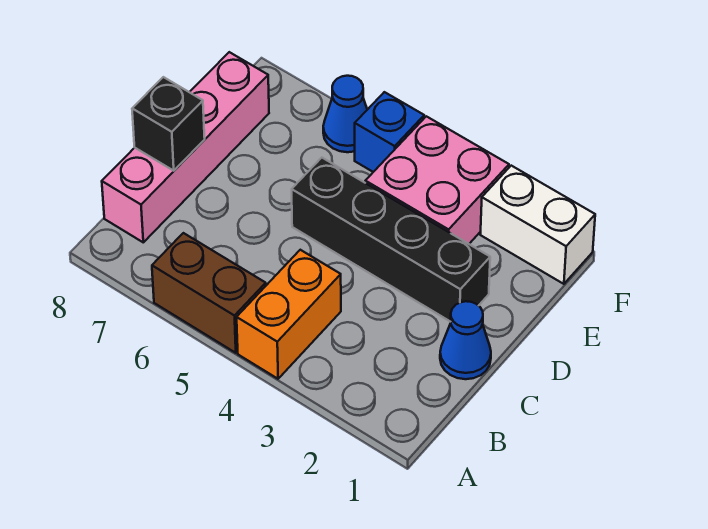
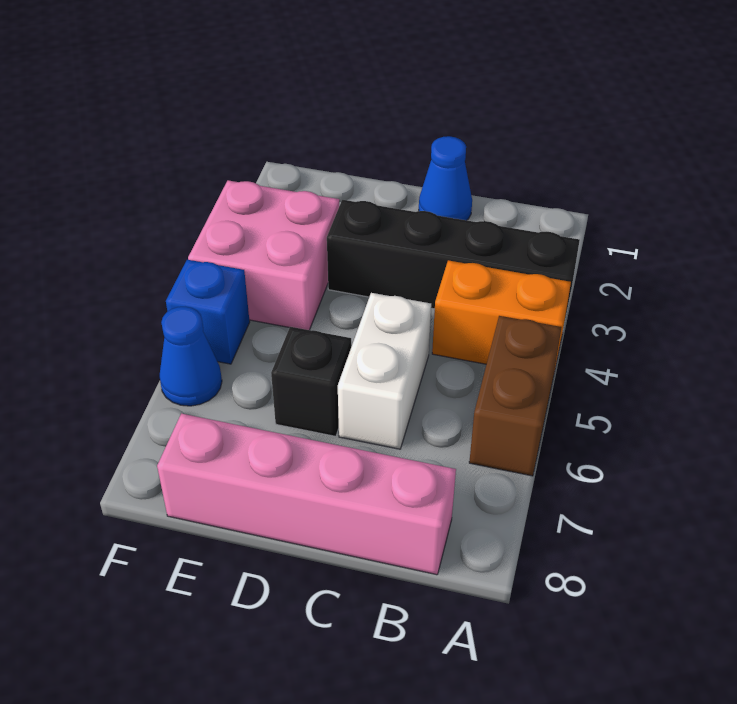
black brick C8 level 2 -> black brick D6 level 1
black brick D2:D5 level 1 -> black brick A3:D3 level 1
white brick F1:F2 level 1 -> white brick C5:C6 level 1

